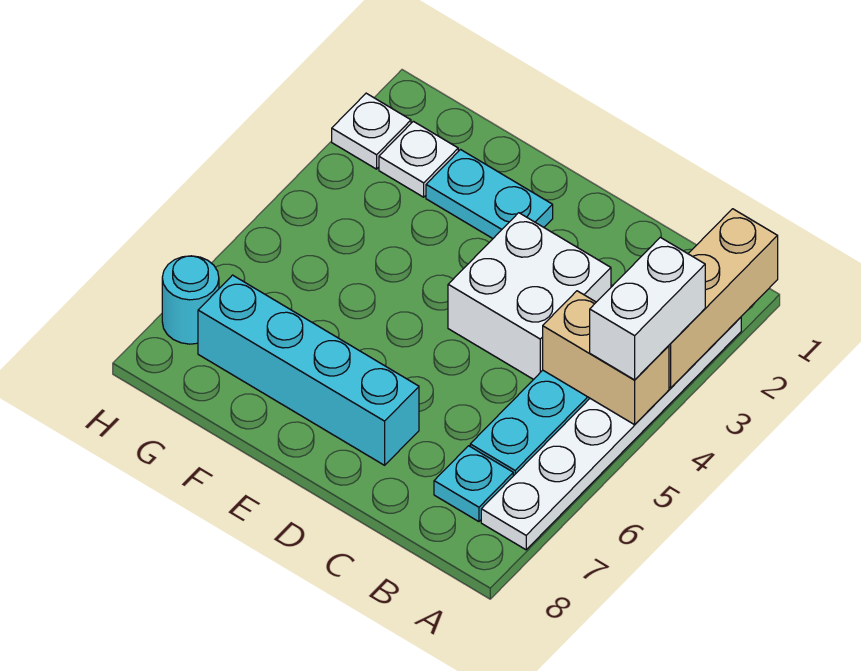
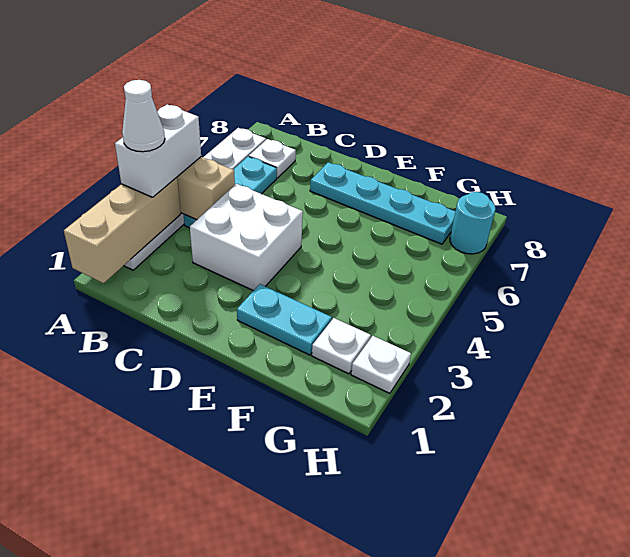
none -> white cone A3 level 4
cyan plate B7 level 1 -> white plate B7 level 1
cyan brick D7:G7 level 1 -> cyan plate D7:G7 level 1

